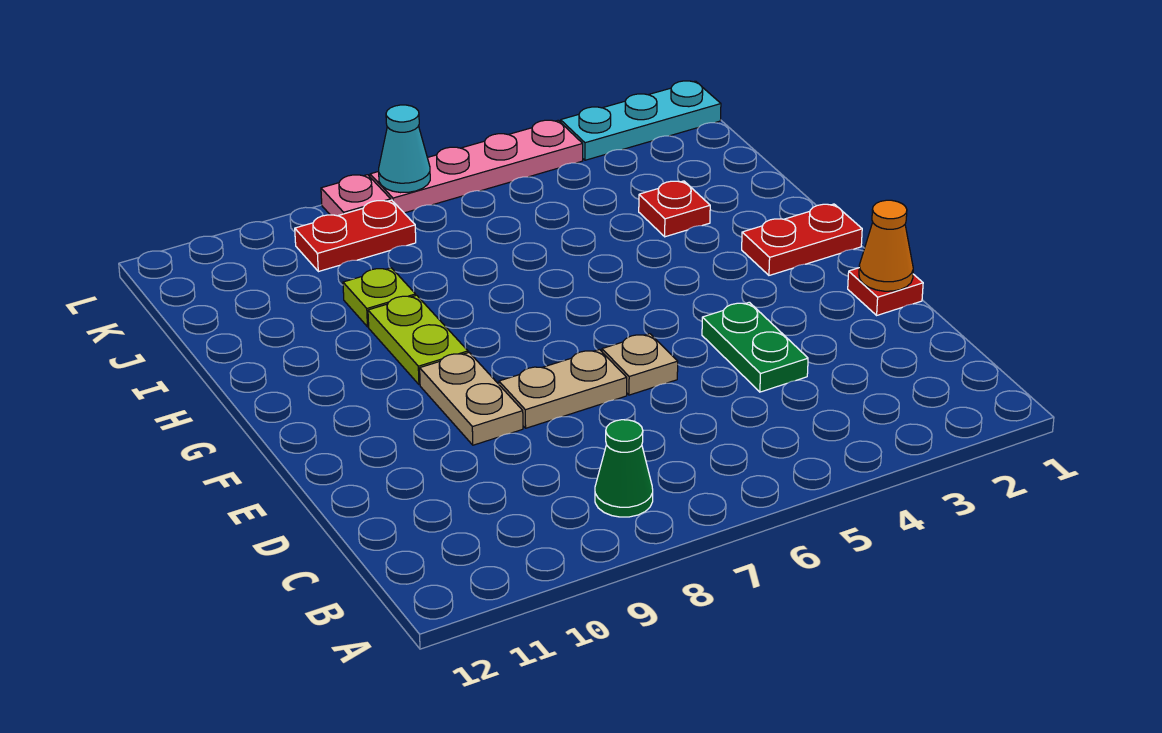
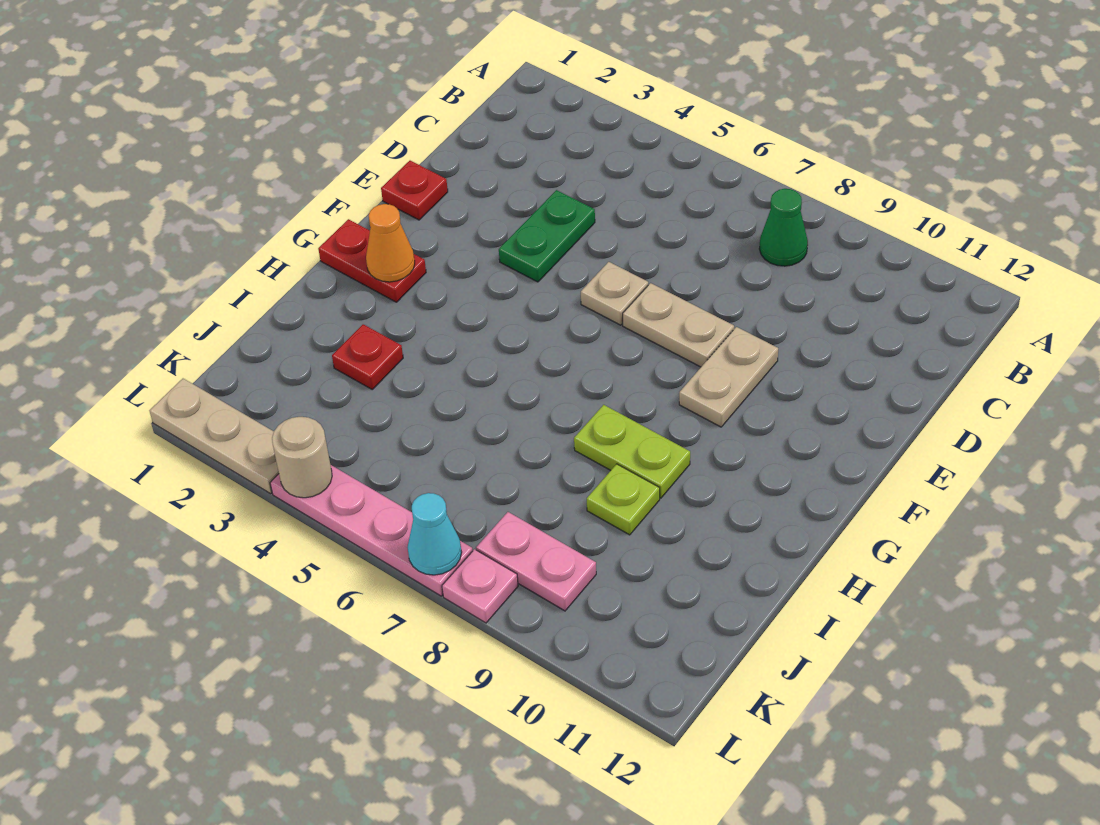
orange cone E1 level 2 -> orange cone G2 level 2
lime plate G9:H9 level 1 -> lime plate H8:H9 level 1
red plate K8:K9 level 1 -> pink plate K8:K9 level 1
cyan plate L1:L3 level 1 -> tan plate L1:L3 level 1
none -> tan round brick L4 level 2

